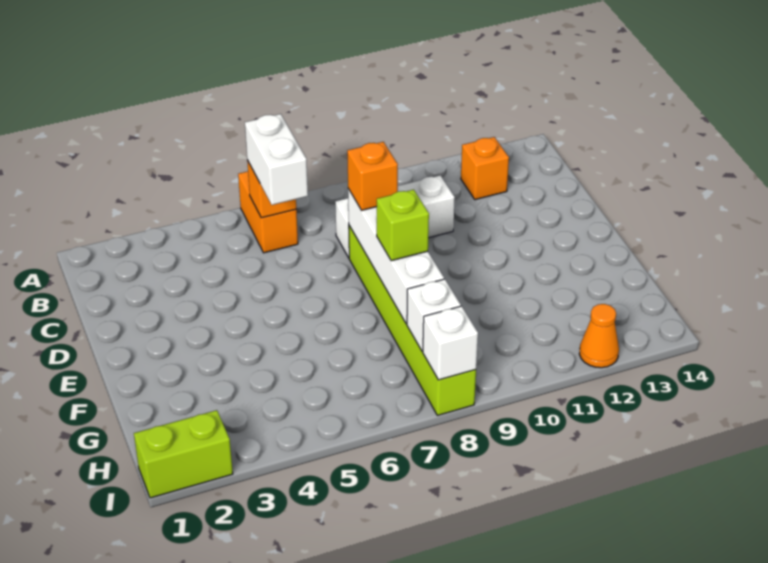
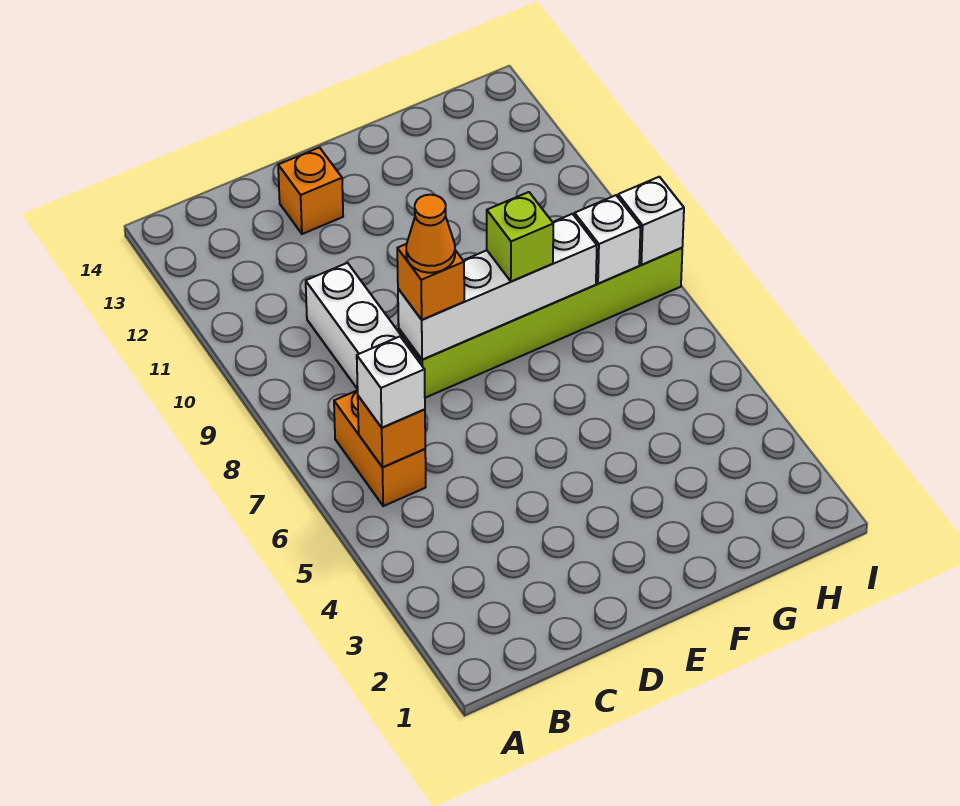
orange brick A6:B6 level 1 -> orange brick B6:B7 level 1
white brick B6:C6 level 3 -> white brick B6 level 3
orange brick B12 level 1 -> orange brick D13 level 1
lime brick I1:I2 level 1 -> none
orange cone I12 level 1 -> orange cone D8 level 4

